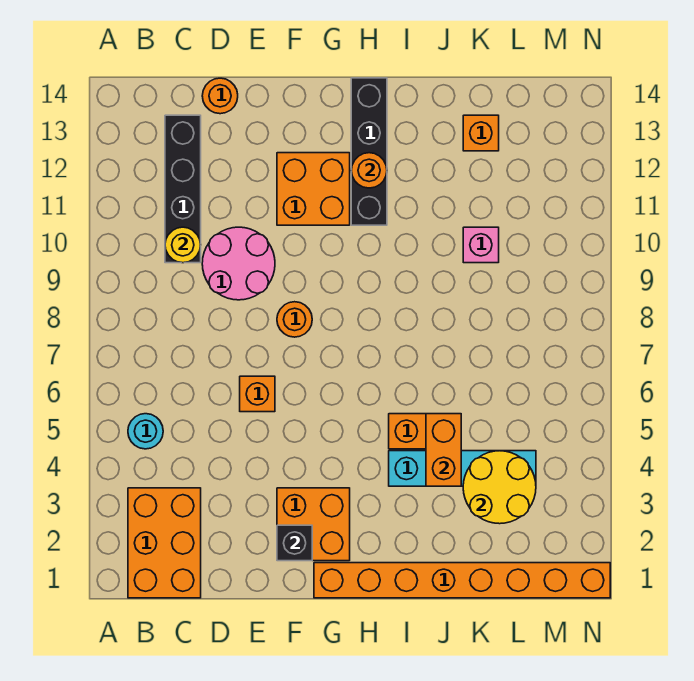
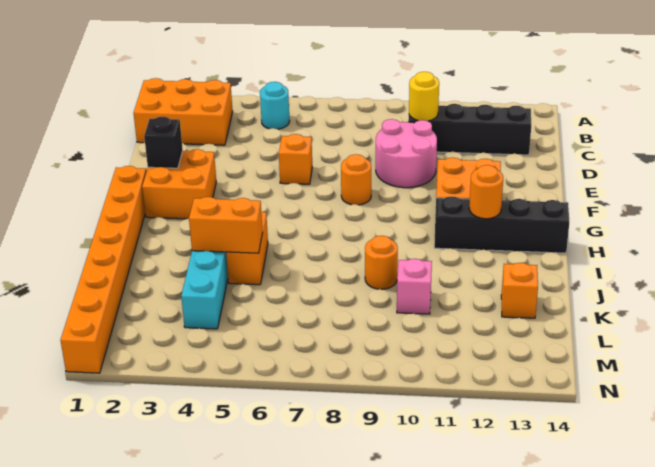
orange round brick D14 level 1 -> orange round brick J9 level 1
yellow round brick K3:L4 level 2 -> none

